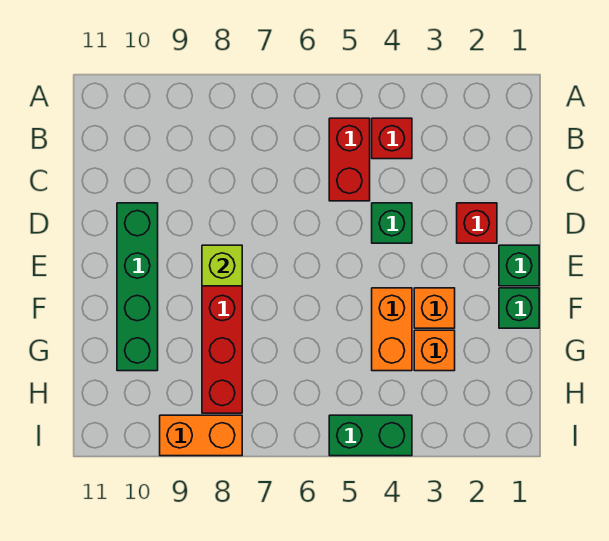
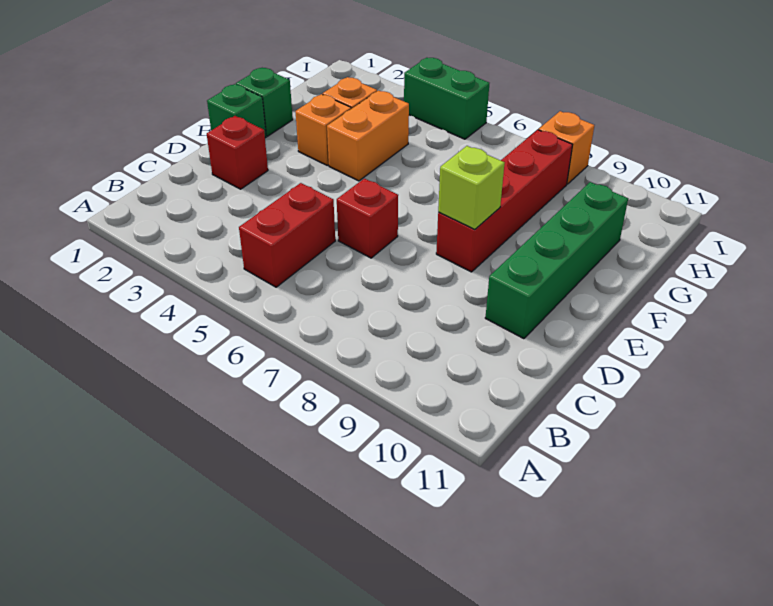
red brick B4 level 1 -> red brick D6 level 1
green brick D4 level 1 -> none
orange brick I8:I9 level 1 -> orange brick I8 level 1

